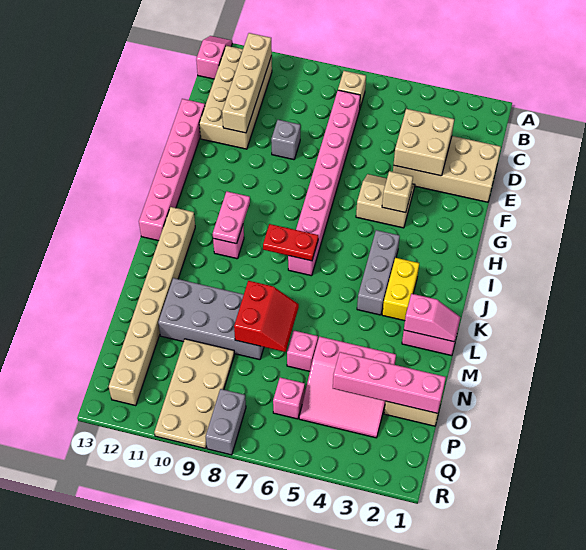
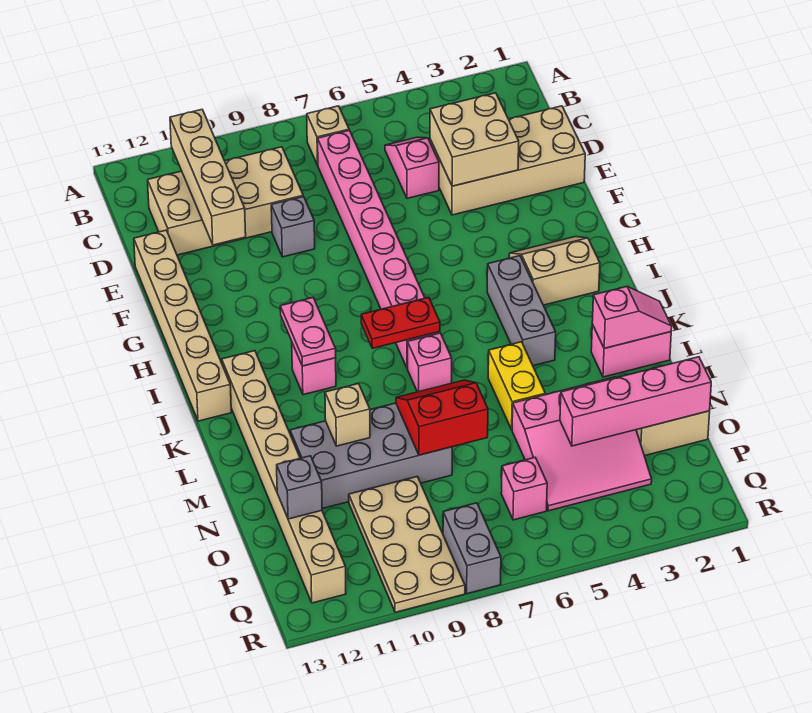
pink slope A13:B13 level 1 top B -> pink slope C5:D5 level 1 top D
tan brick B11:E12 level 1 -> tan brick C9:D12 level 1
pink brick E13:J13 level 1 -> tan brick E13:J13 level 1
tan slope F4:G5 level 1 top G -> tan slope H2:I3 level 1 top I
tan brick G4 level 2 -> tan brick M10 level 2
yellow brick J3:K3 level 1 -> yellow brick L5:M5 level 1
red slope M7:N8 level 2 top 8 -> red slope M7:N8 level 2 top N
pink brick N6 level 1 -> pink brick K7 level 1
none -> grey brick O12 level 2

